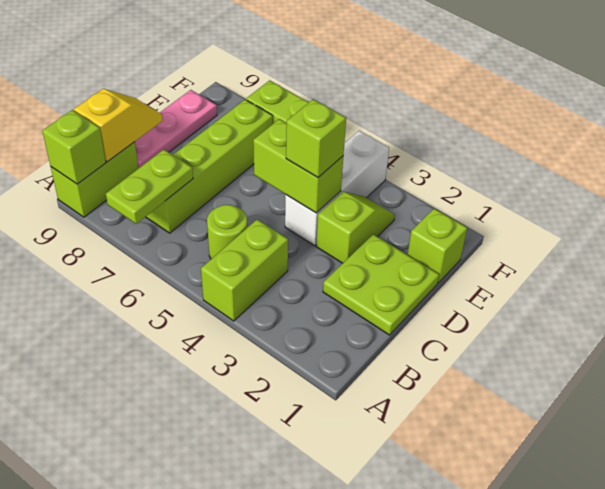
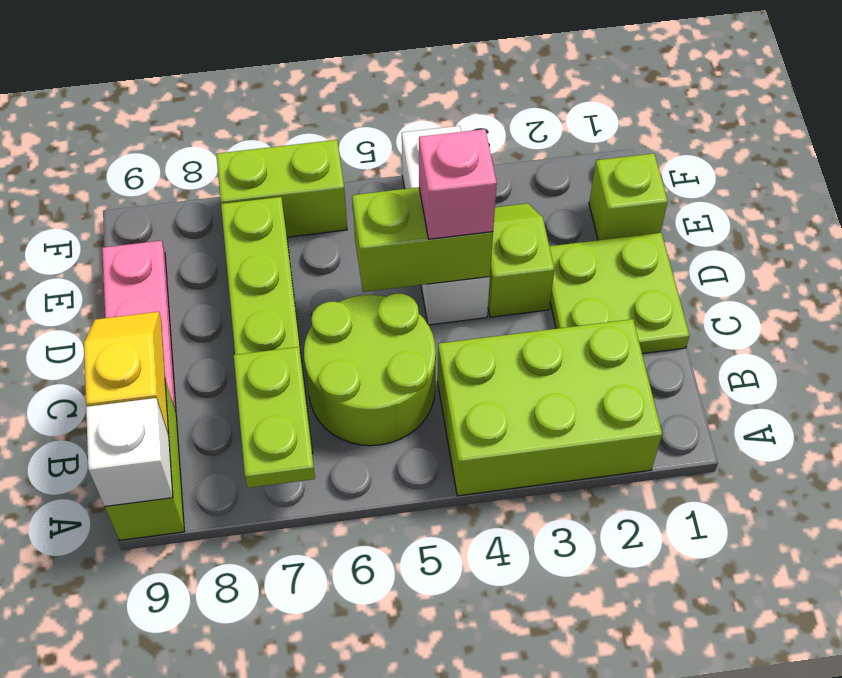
lime brick A4:B4 level 1 -> lime brick A2:B4 level 1
lime brick A9 level 2 -> white brick A9 level 2
lime round brick B5 level 1 -> lime round brick B5:C6 level 1
lime brick D4 level 3 -> pink brick D4 level 3

